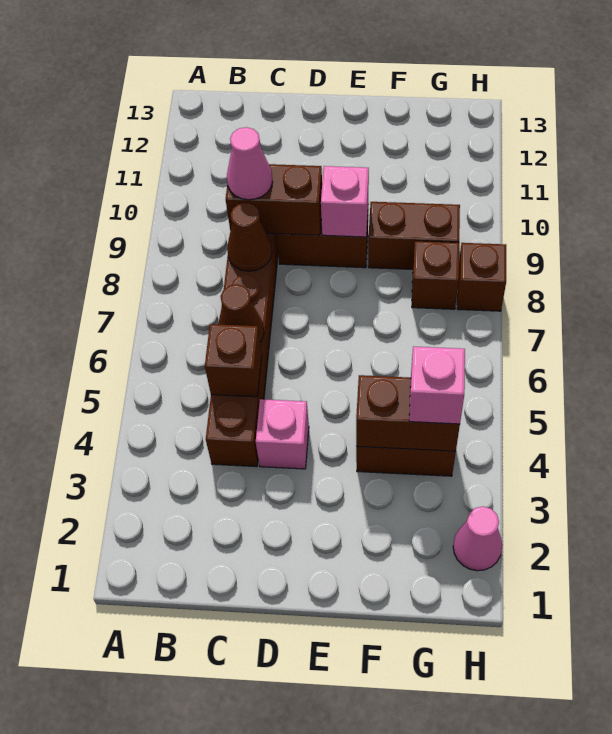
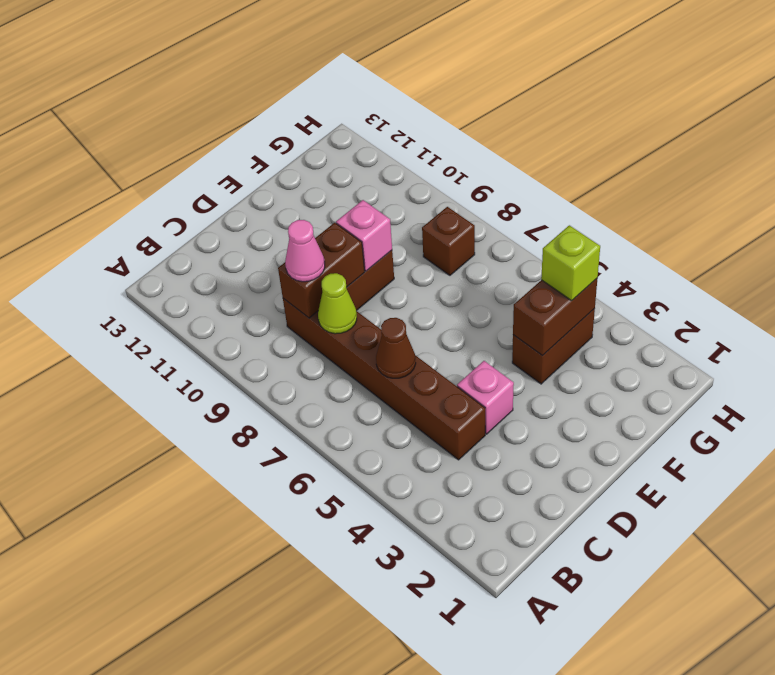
brown brick C5 level 2 -> none
brown cone C8 level 2 -> lime cone C8 level 2
brown brick F9:G9 level 1 -> none
pink brick G4 level 3 -> lime brick G4 level 3
pink cone H2 level 1 -> none
brown brick H8 level 1 -> none

